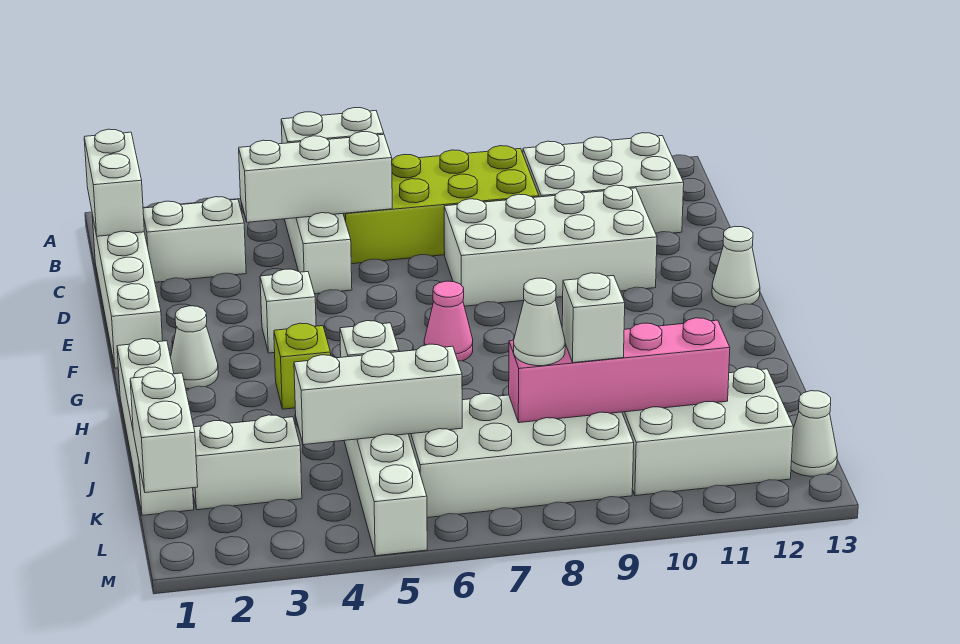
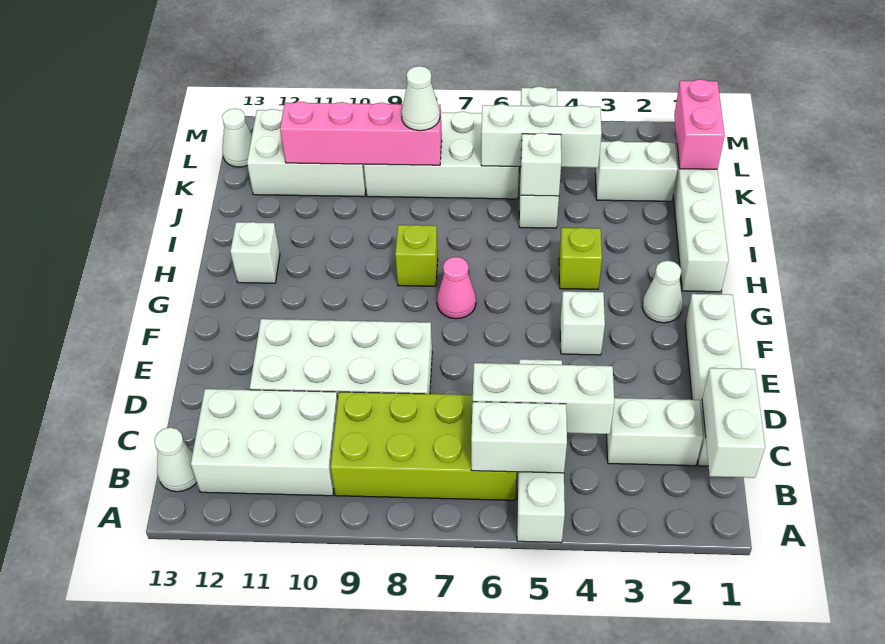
white cone F13 level 1 -> white cone B13 level 1
none -> lime brick H8 level 1
white brick K1:L1 level 2 -> pink brick K1:L1 level 2
white brick K9 level 3 -> white brick H12 level 1

